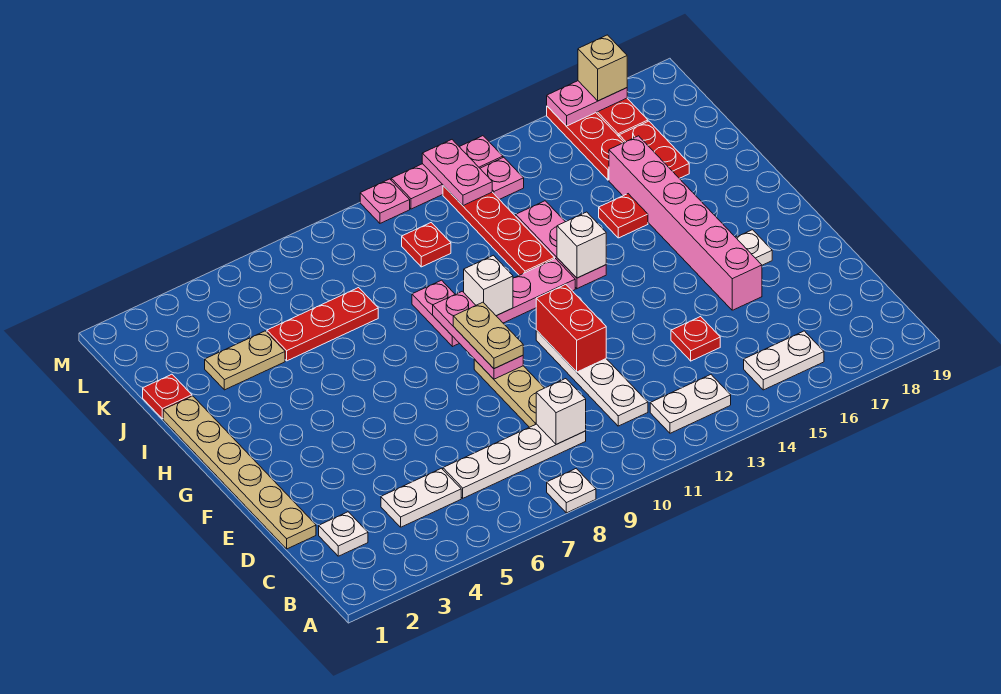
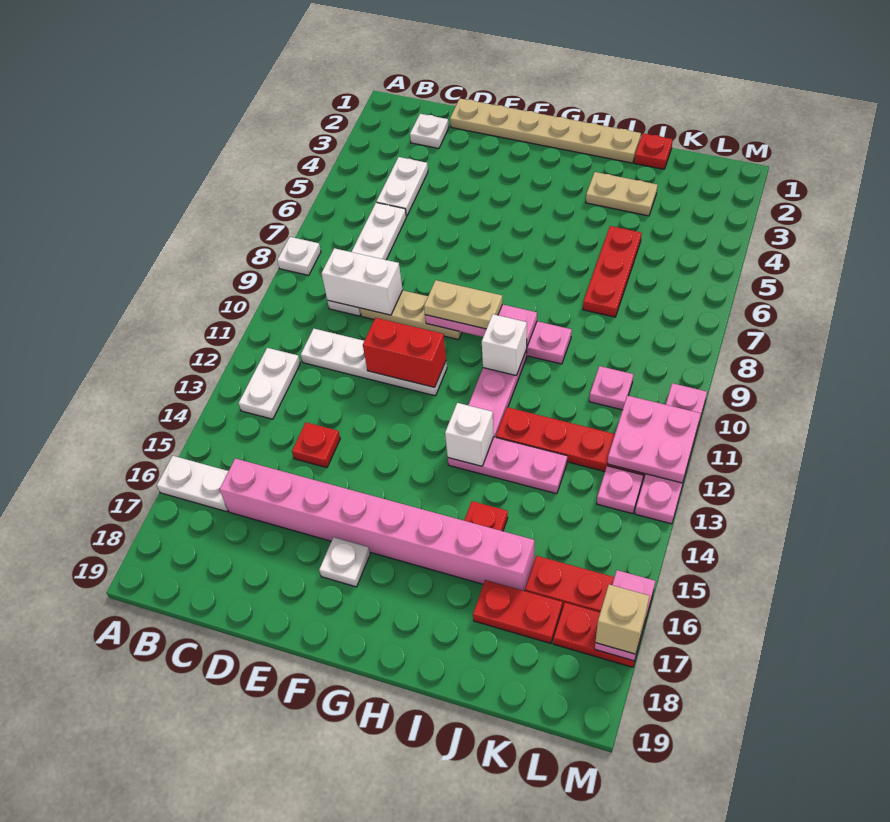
white plate B15:B16 level 1 -> white plate A16:B16 level 1
white brick C9 level 2 -> white brick C9:D9 level 2
pink brick E16:J16 level 1 -> pink brick C16:J16 level 1
tan plate J3:J4 level 1 -> tan plate I3:J3 level 1
red plate K10 level 1 -> pink plate K10 level 1
pink plate L12:M12 level 2 -> pink plate L11:M12 level 2

